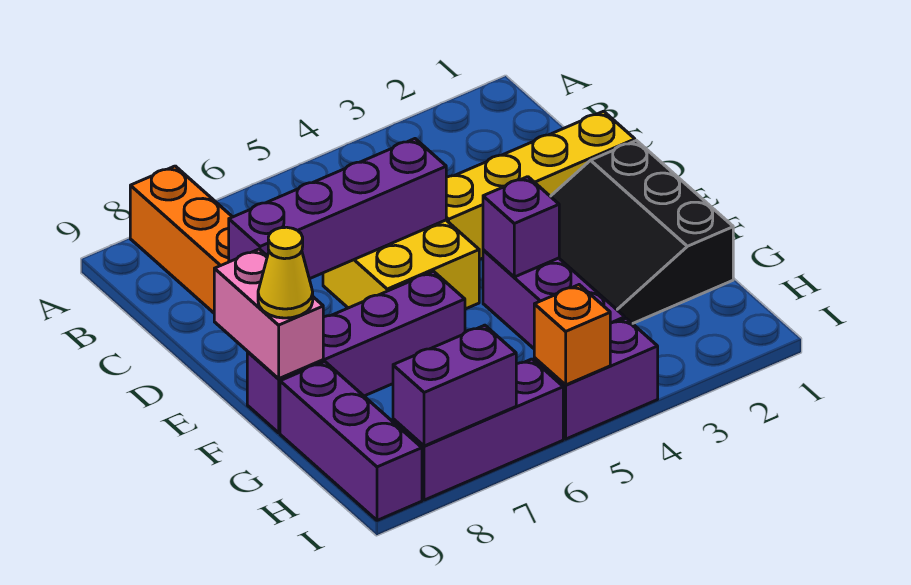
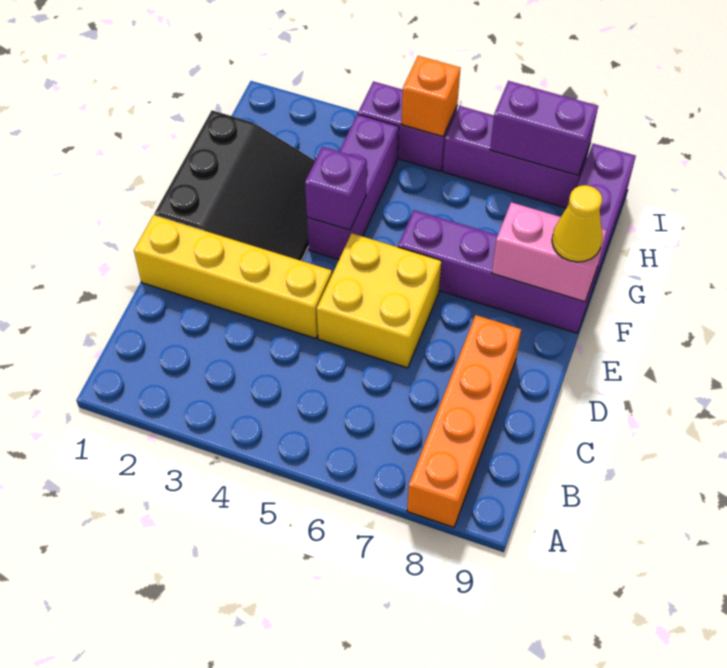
purple brick D5:D8 level 2 -> none
pink brick E9:F9 level 2 -> pink brick F8:F9 level 2

